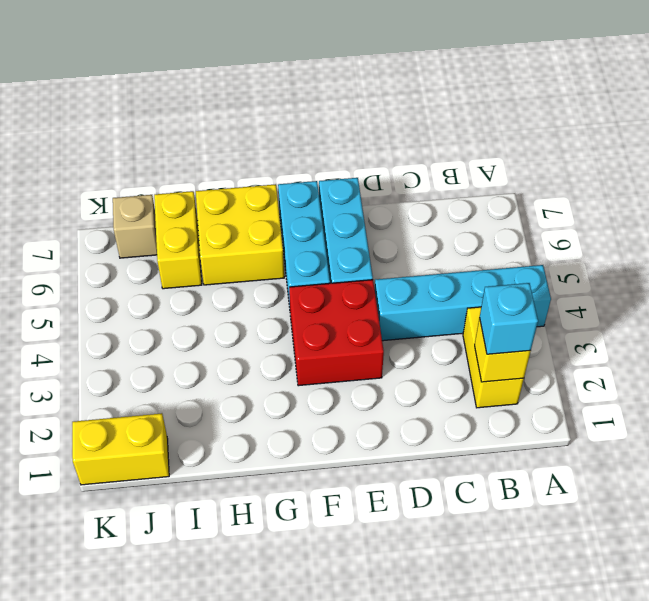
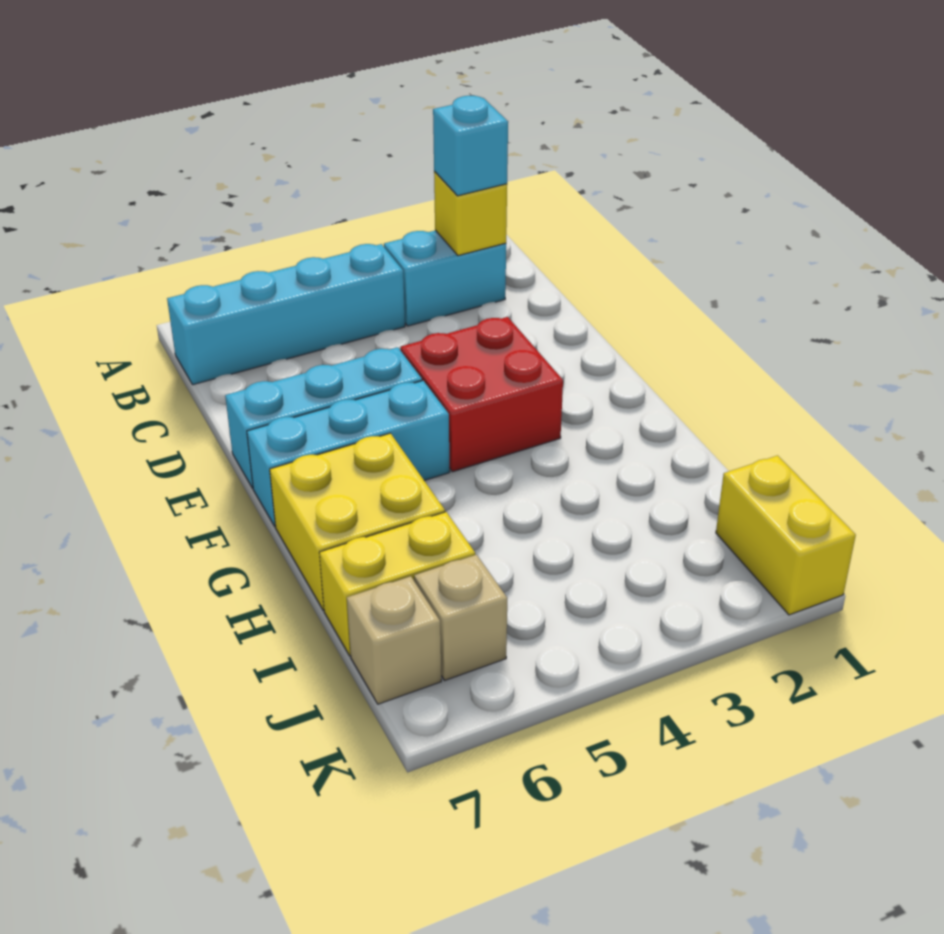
cyan brick A4:D4 level 1 -> cyan brick B4:B7 level 1
yellow brick B2:B3 level 1 -> cyan brick B2:B3 level 1
none -> tan brick J6 level 1

